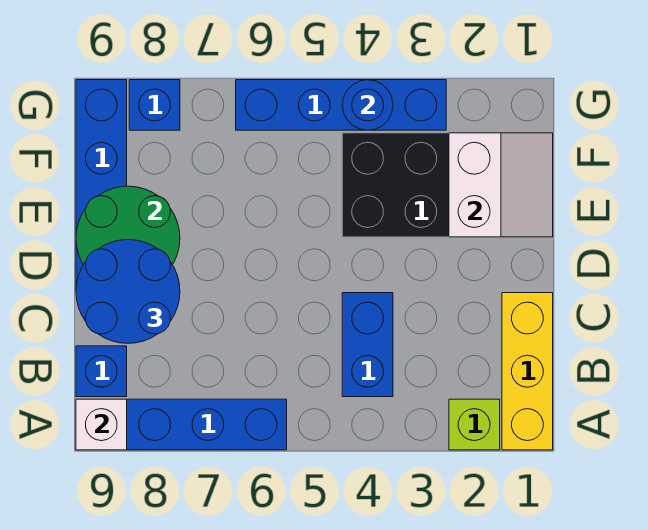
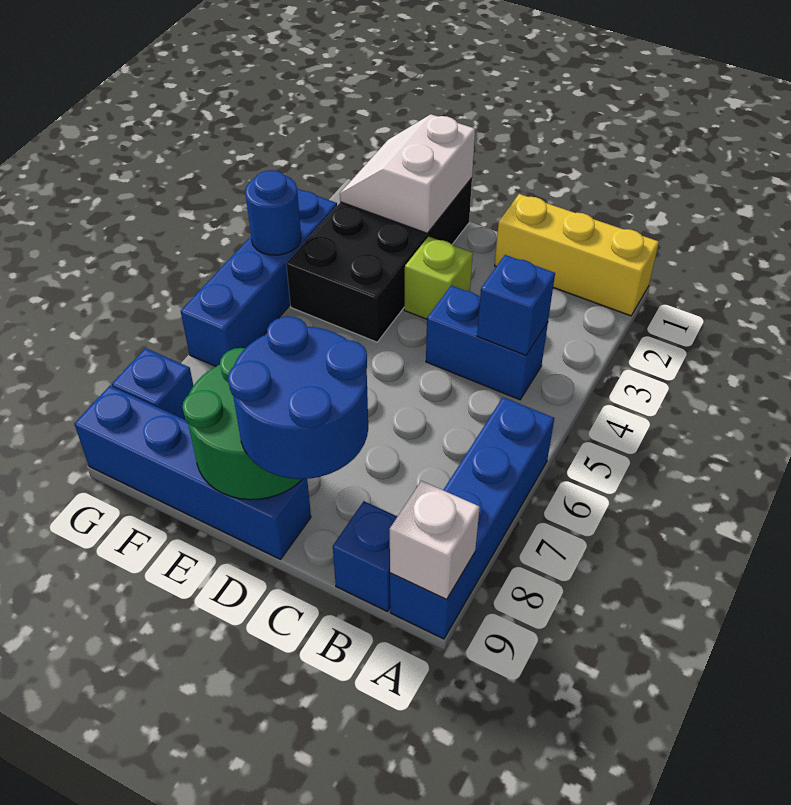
lime brick A2 level 1 -> lime brick D3 level 1
none -> blue brick B4 level 2
white slope E1:F2 level 2 top 2 -> white slope E1:F2 level 2 top E

